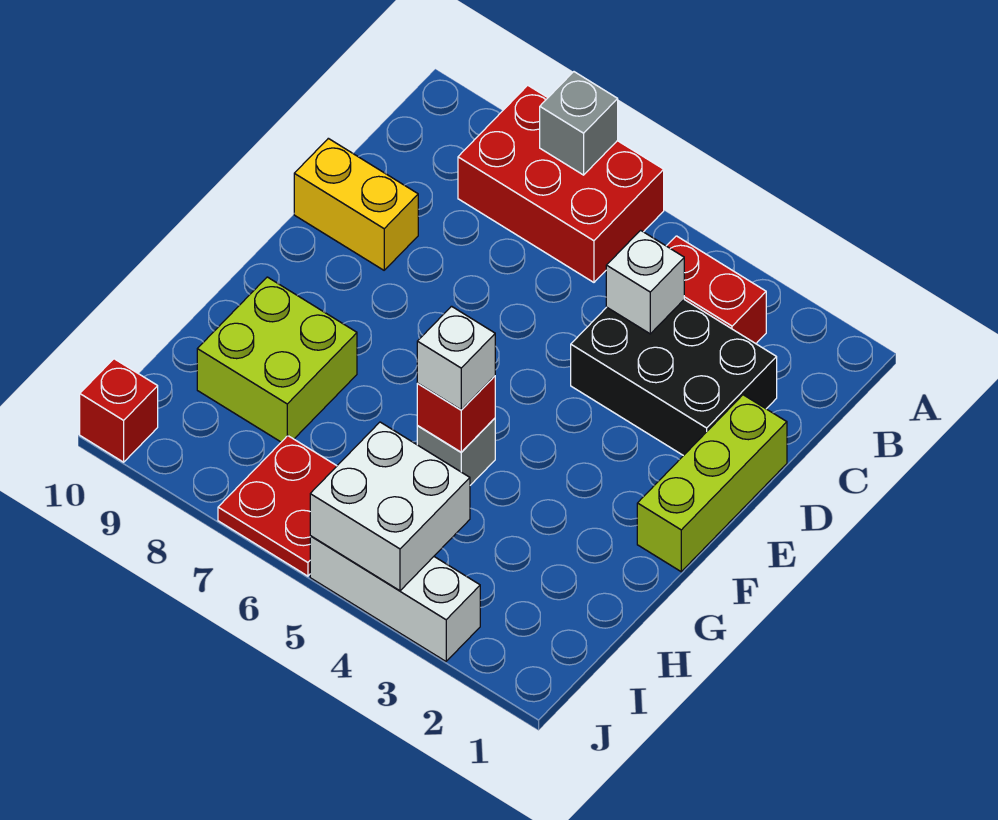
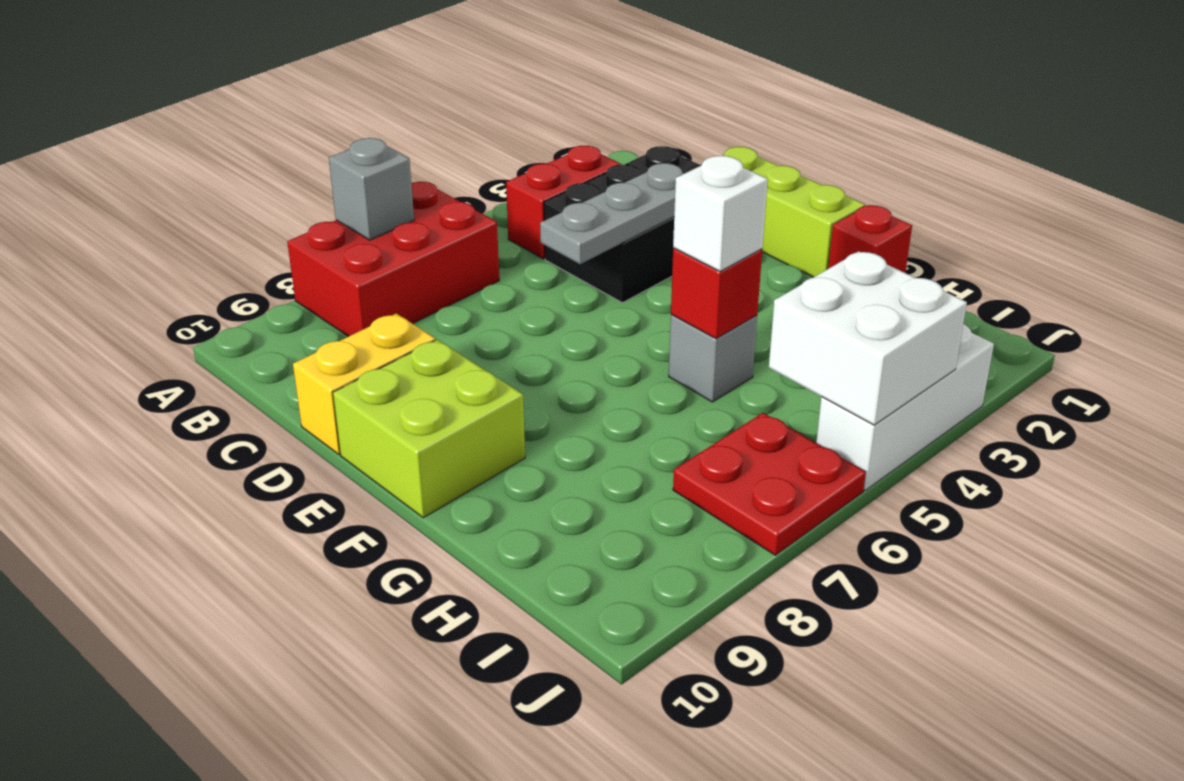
white brick C4 level 2 -> none
none -> grey plate D3:D5 level 2
lime brick G8:H9 level 1 -> lime brick E9:F10 level 1
red brick J10 level 1 -> red brick G1 level 1

